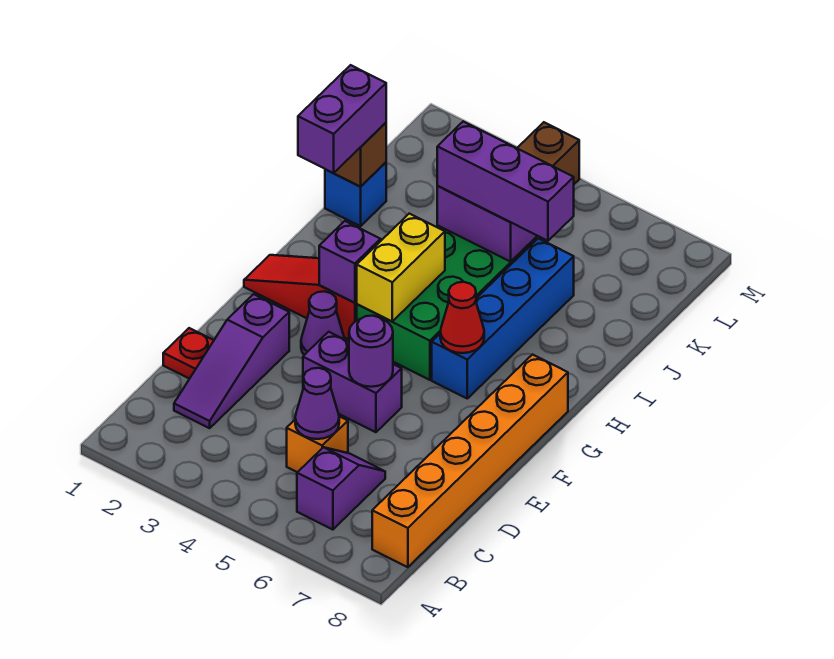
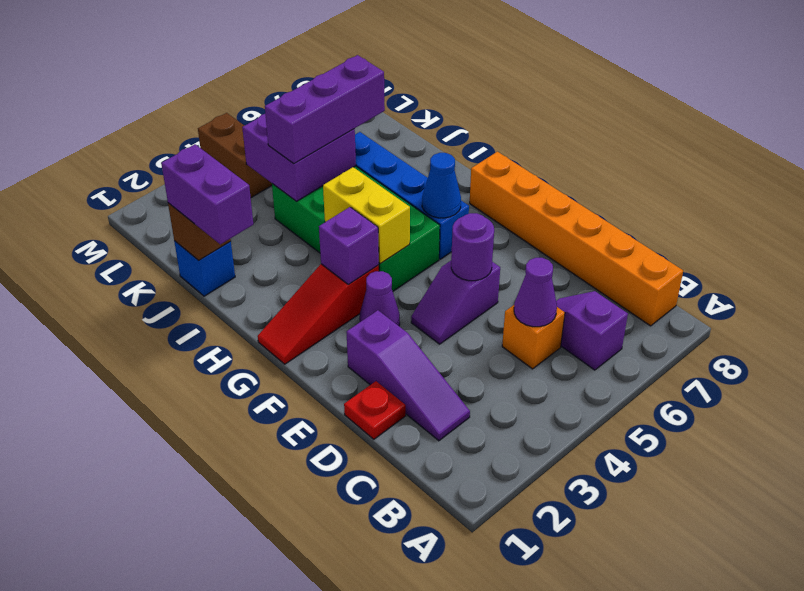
purple brick E4:E5 level 1 -> purple slope E4:E5 level 1 top 5
red cone G6 level 2 -> blue cone G6 level 2

